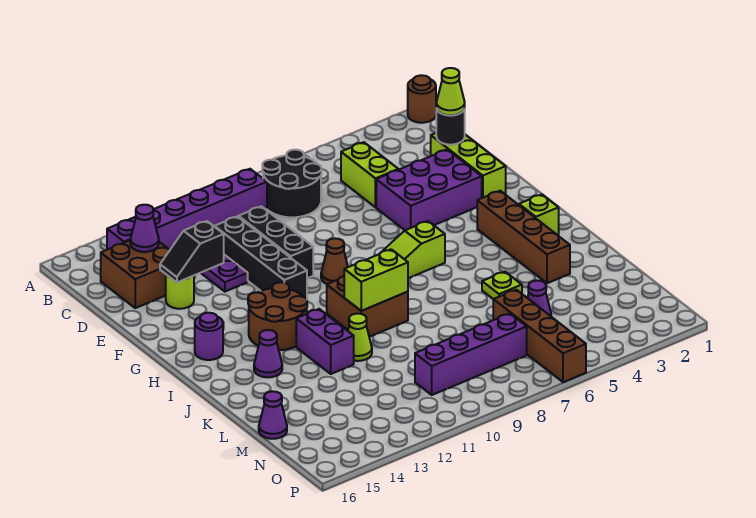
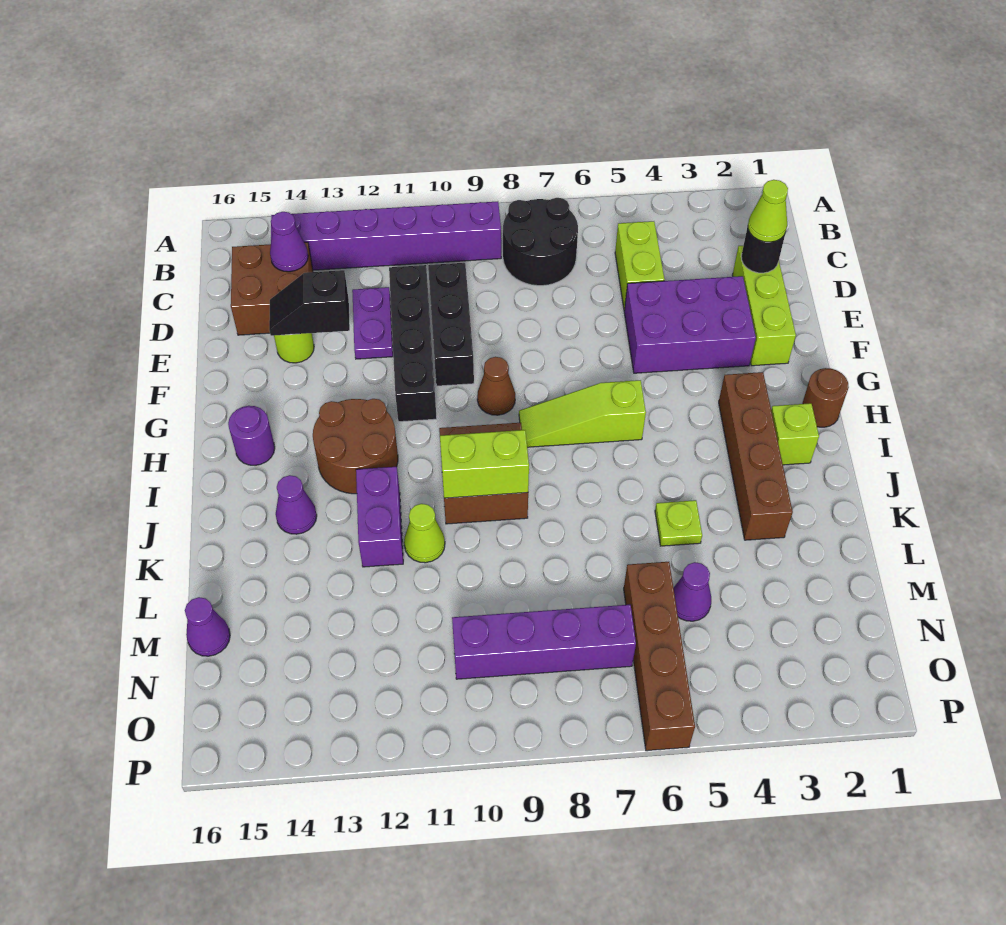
brown round brick A1 level 1 -> brown round brick H1 level 1

